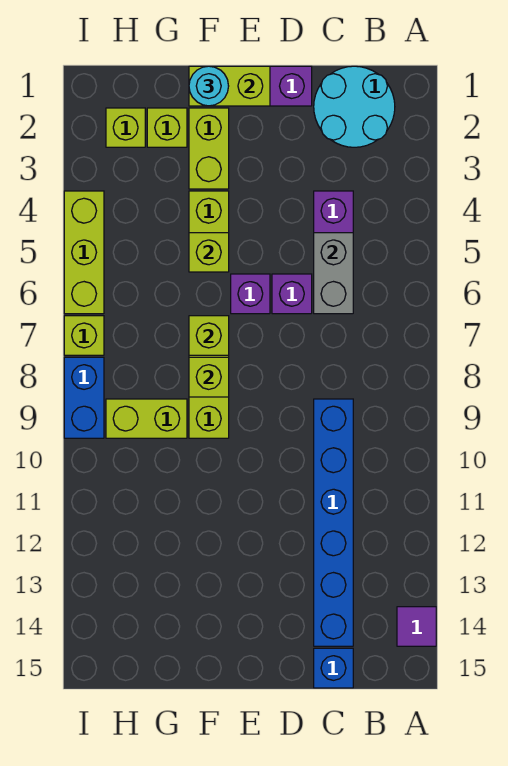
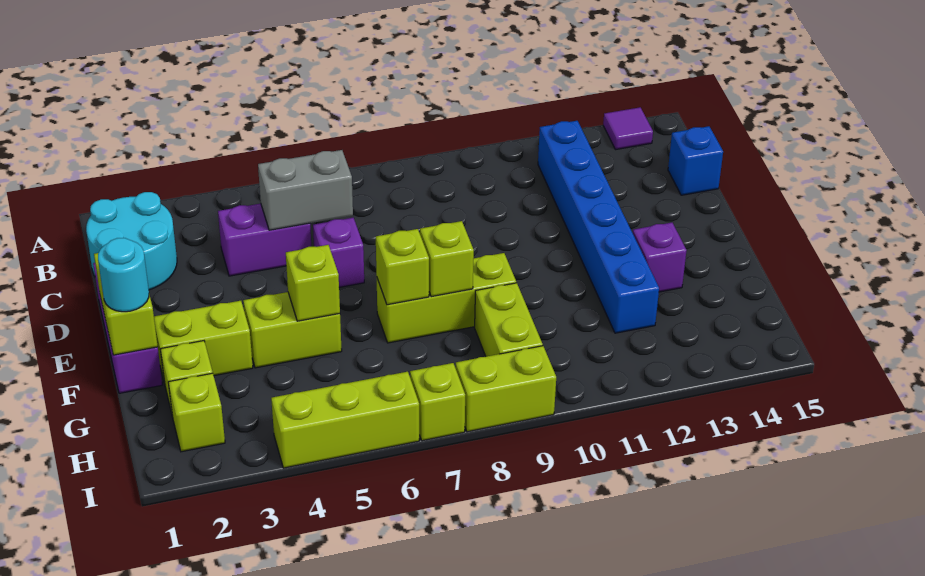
blue brick C9:C14 level 1 -> blue brick B12:G12 level 1
purple brick E6 level 1 -> purple brick F13 level 1
blue brick I8:I9 level 1 -> lime brick I8:I9 level 1

